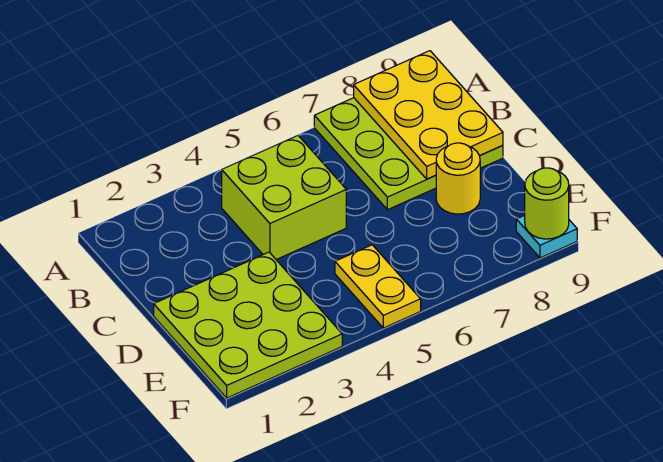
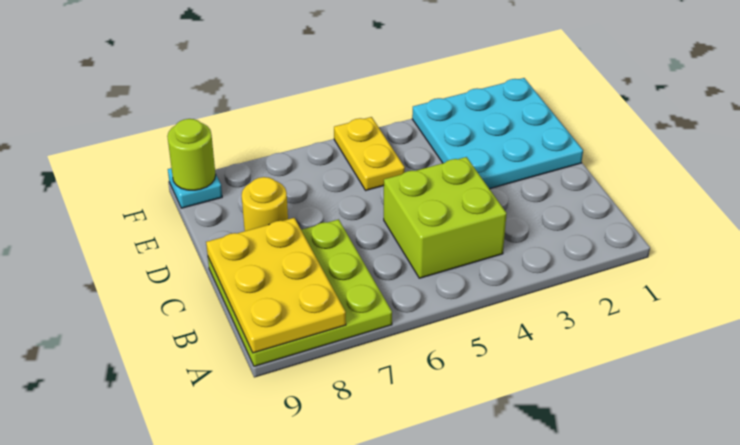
lime plate D1:F3 level 1 -> cyan plate D1:F3 level 1

